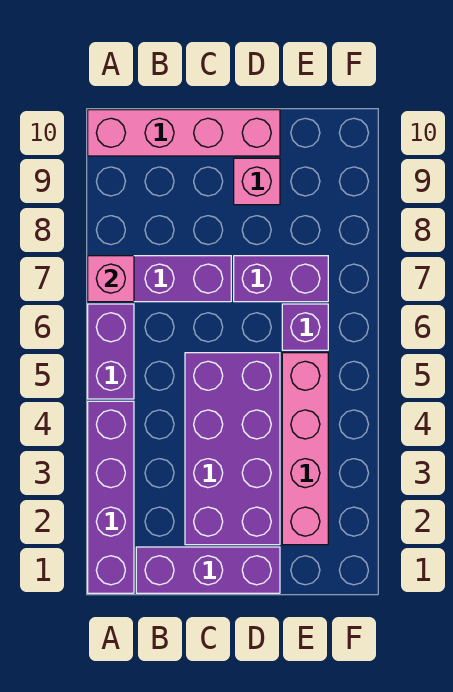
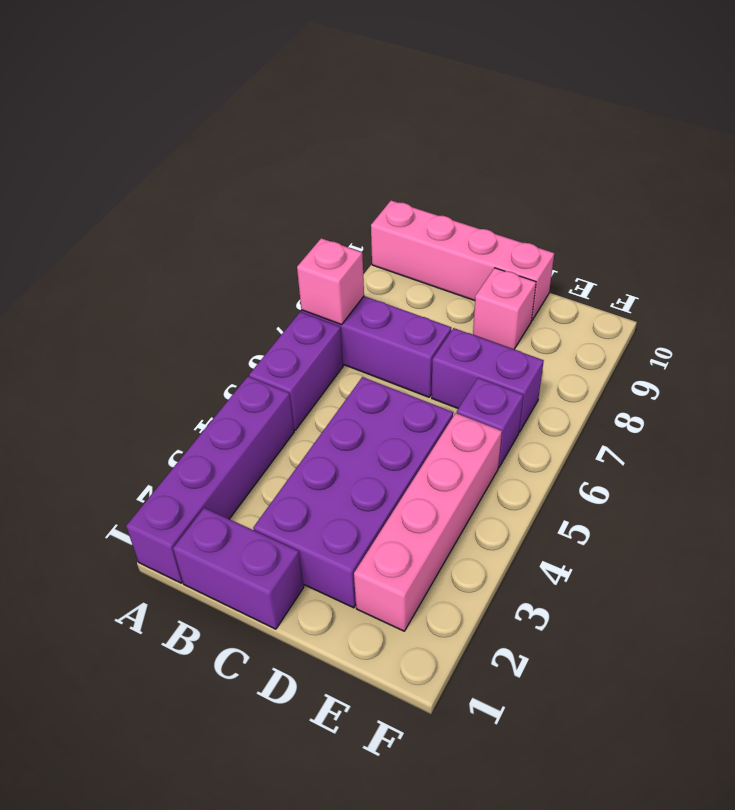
purple brick B1:D1 level 1 -> purple brick B1:C1 level 1

